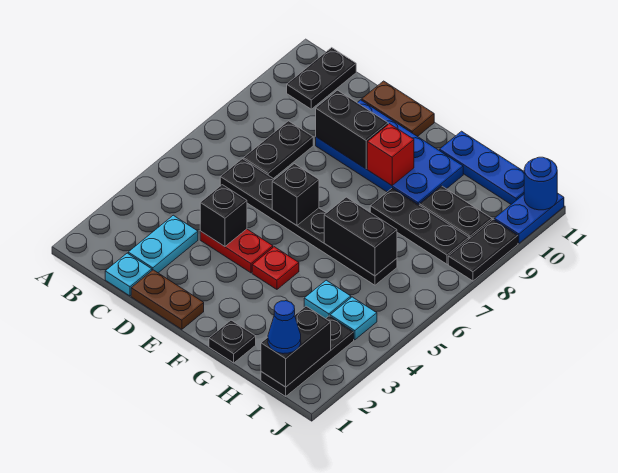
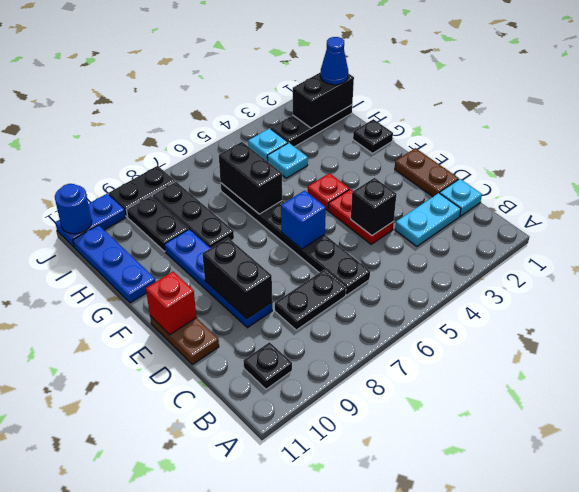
black plate B10:B11 level 1 -> black plate B10 level 1
blue plate D9:G10 level 1 -> blue plate D9:G9 level 1
black brick E6 level 2 -> blue brick E6 level 2
red brick F9 level 2 -> red brick E11 level 2

